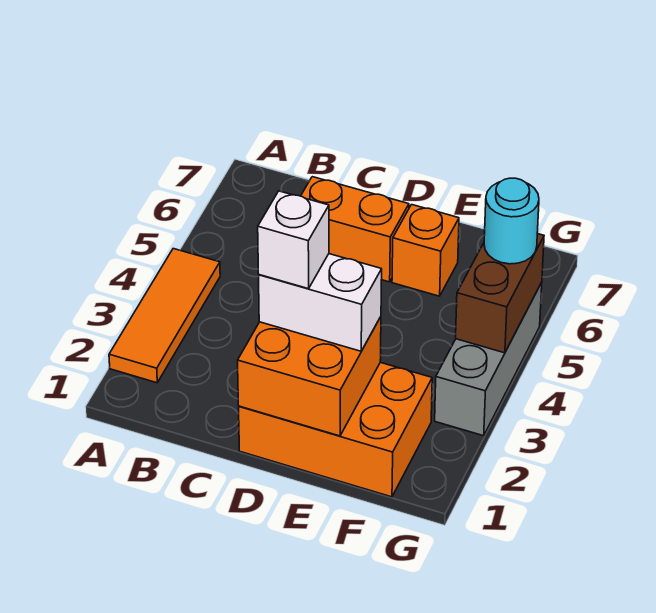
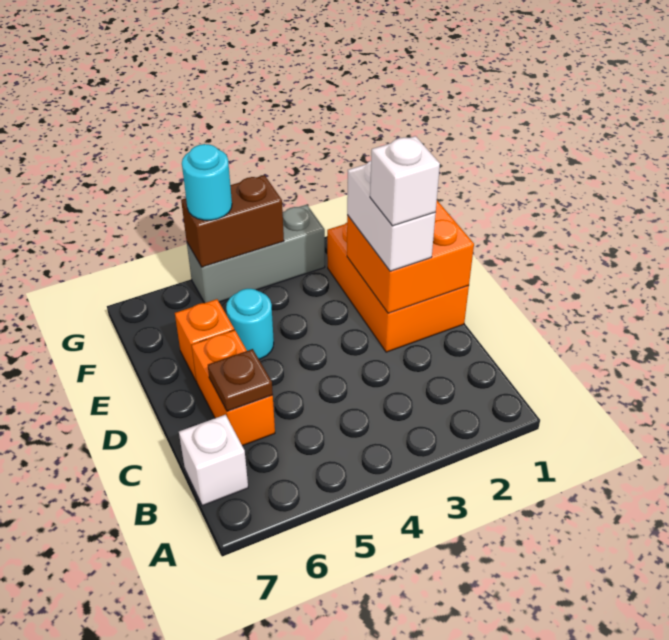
orange tile A2:A4 level 1 -> none
none -> white brick B7 level 1
none -> brown plate C6 level 2
none -> cyan round brick E5 level 1

